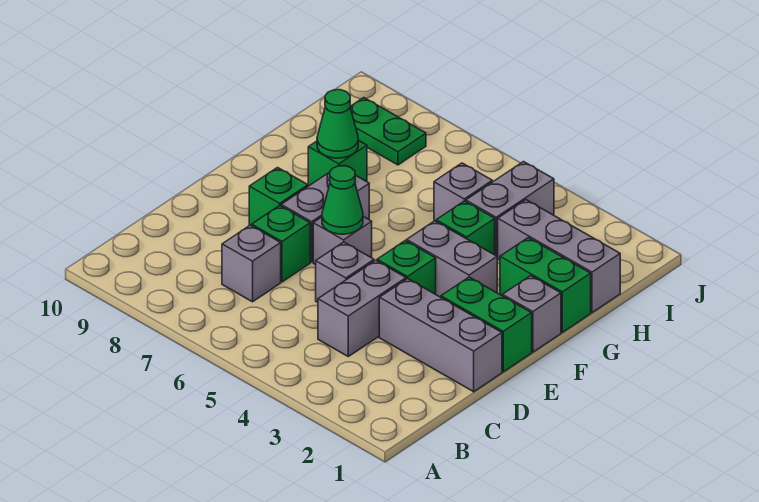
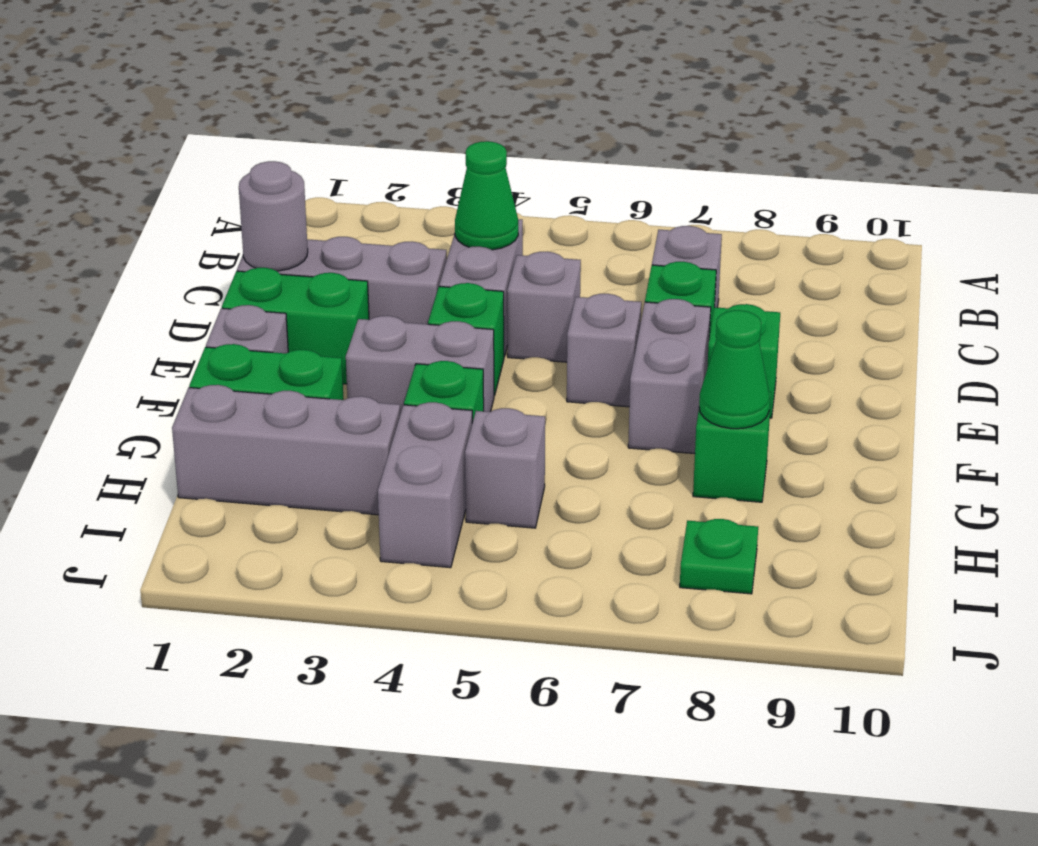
none -> grey round brick D1 level 2
green cone E6 level 2 -> green cone C4 level 2
green plate I8:I9 level 1 -> green plate I8 level 1

